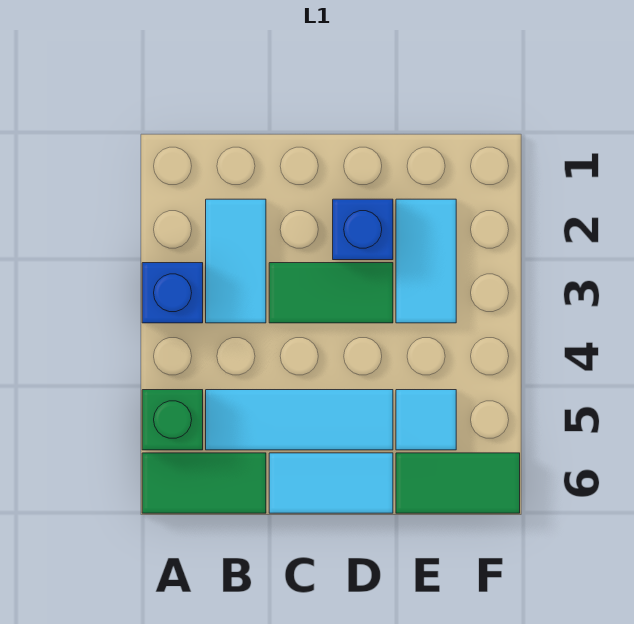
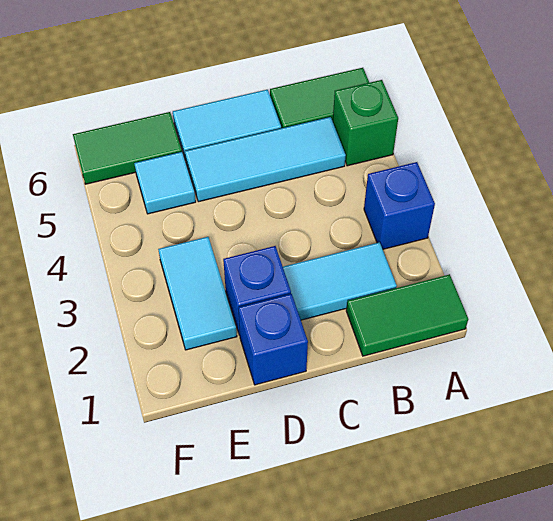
cyan tile B2:B3 level 1 -> cyan tile B2:C2 level 1
green tile C3:D3 level 1 -> green tile A1:B1 level 1
none -> blue brick D1 level 1

